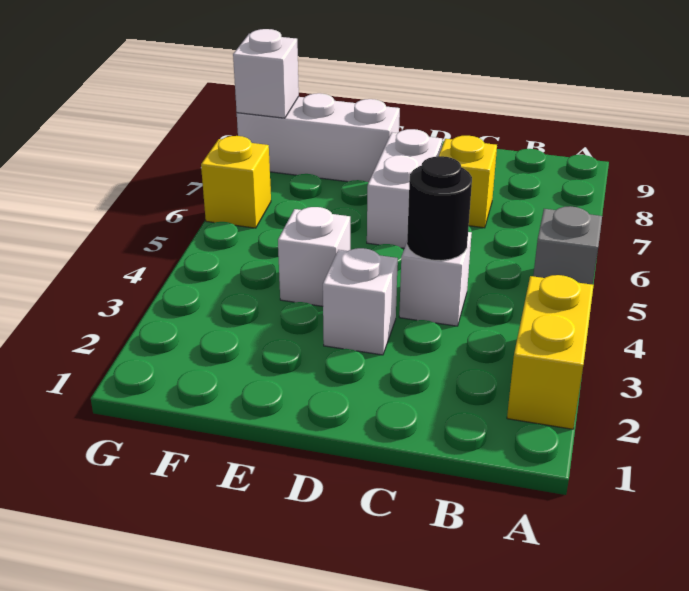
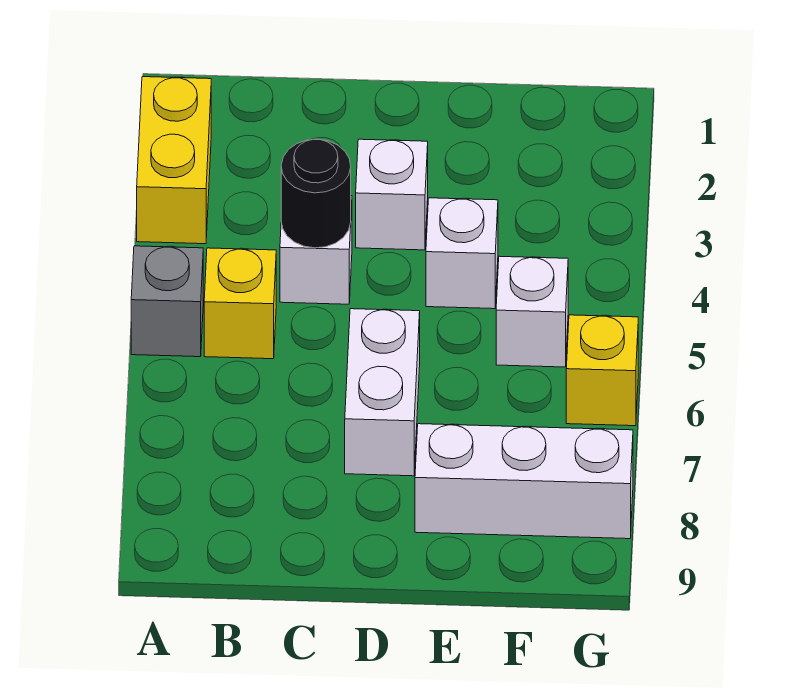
yellow brick C7 level 1 -> yellow brick B5 level 1
white brick G8 level 2 -> white brick F5 level 1

